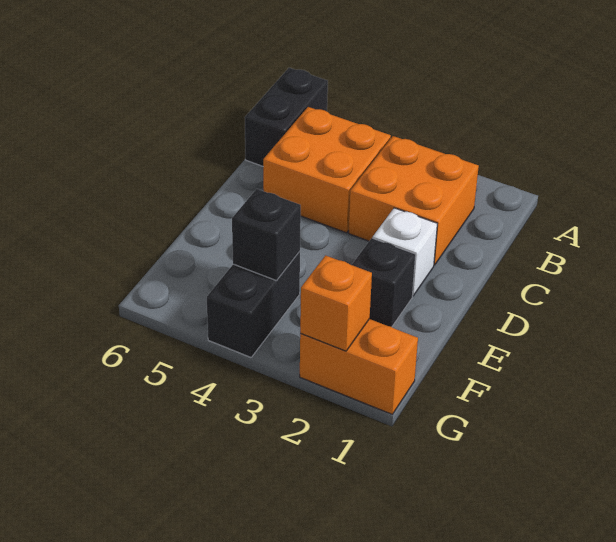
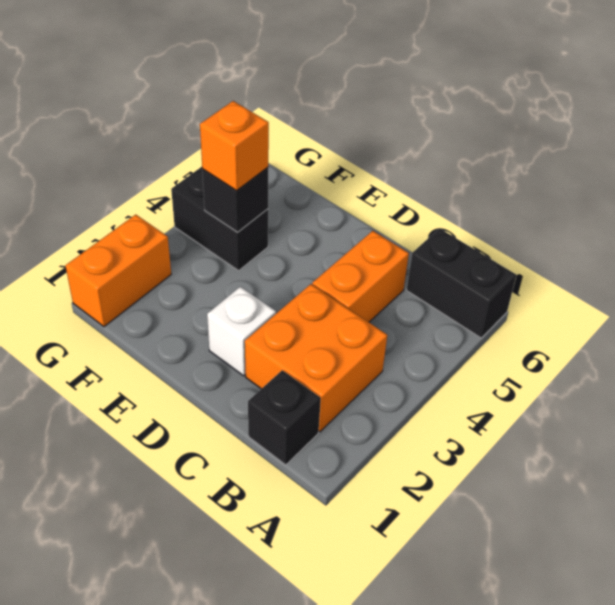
orange brick B4:C5 level 1 -> orange brick C4:C5 level 1
black brick E2 level 1 -> black brick B1 level 1
orange brick G2 level 2 -> orange brick F4 level 3

